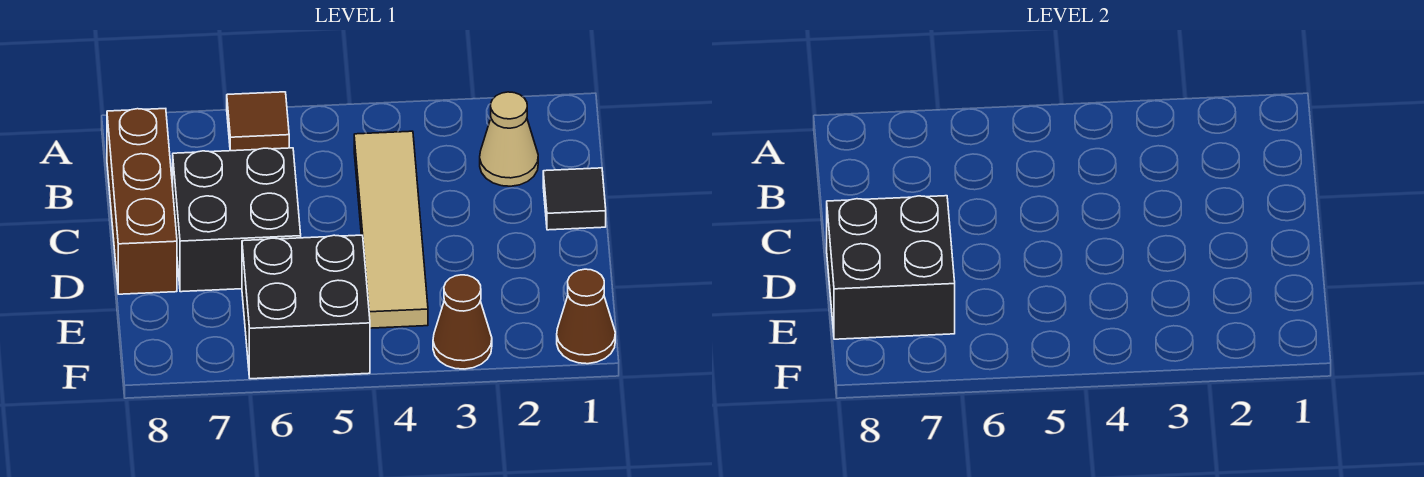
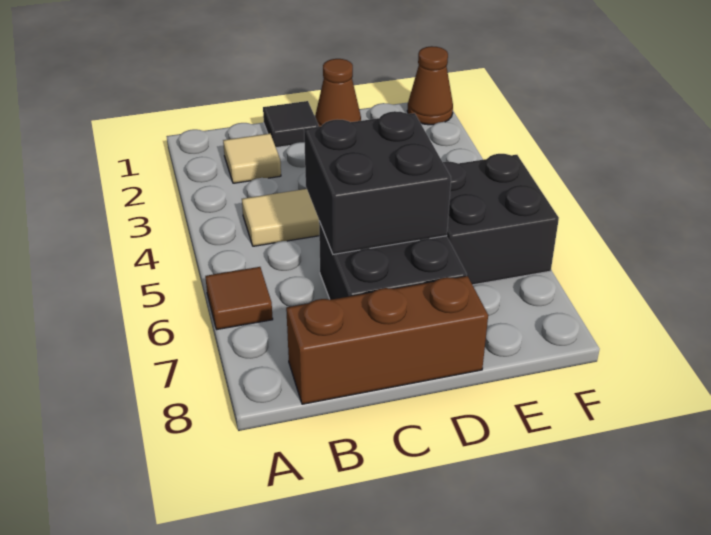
tan cone B2 level 1 -> tan tile B2 level 1
black brick D7:E8 level 2 -> black brick C5:D6 level 2
brown cone F3 level 1 -> brown cone D1 level 1

